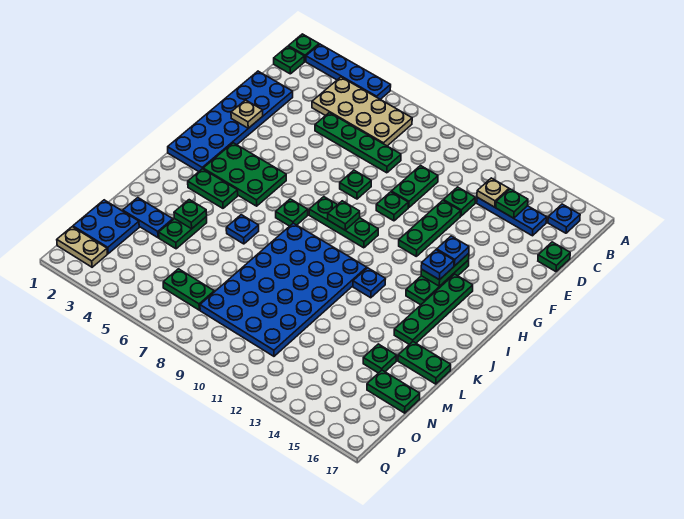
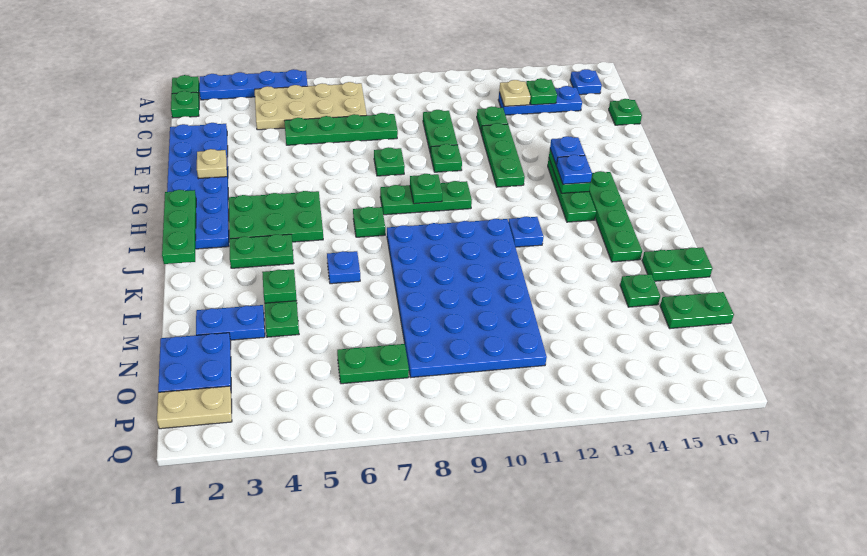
none -> green plate H1:J1 level 2

